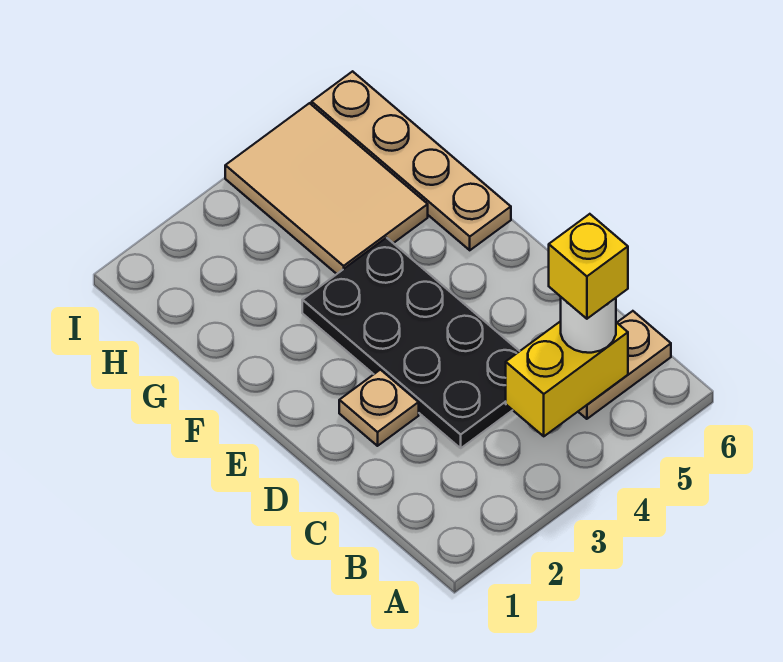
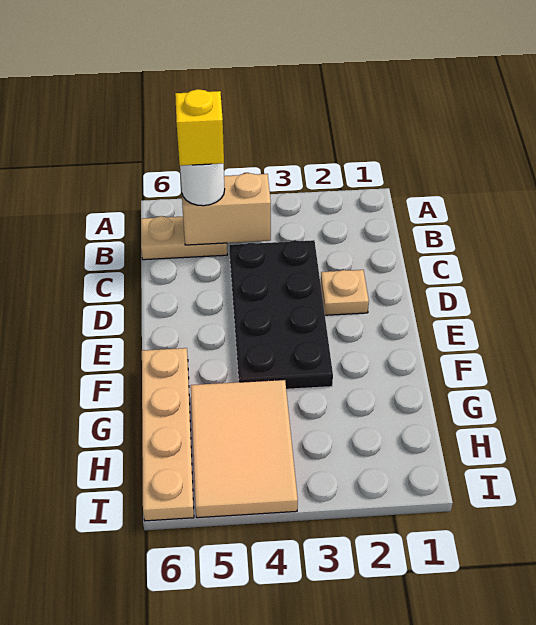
yellow brick B4:B5 level 2 -> tan brick B4:B5 level 2

